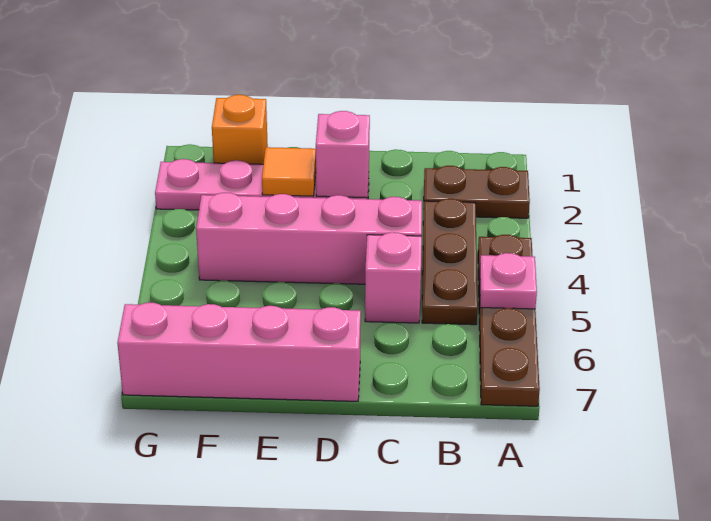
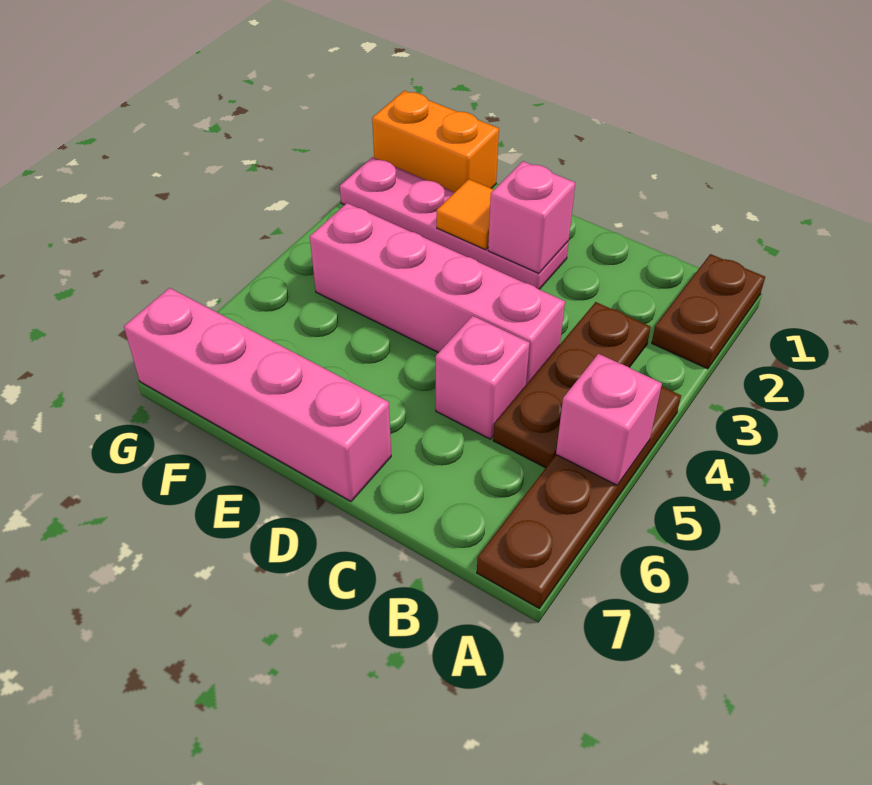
brown plate A2:B2 level 1 -> brown plate A1:A2 level 1
pink plate A5 level 2 -> pink brick A5 level 2
orange brick F1 level 1 -> orange brick F1:G1 level 1

